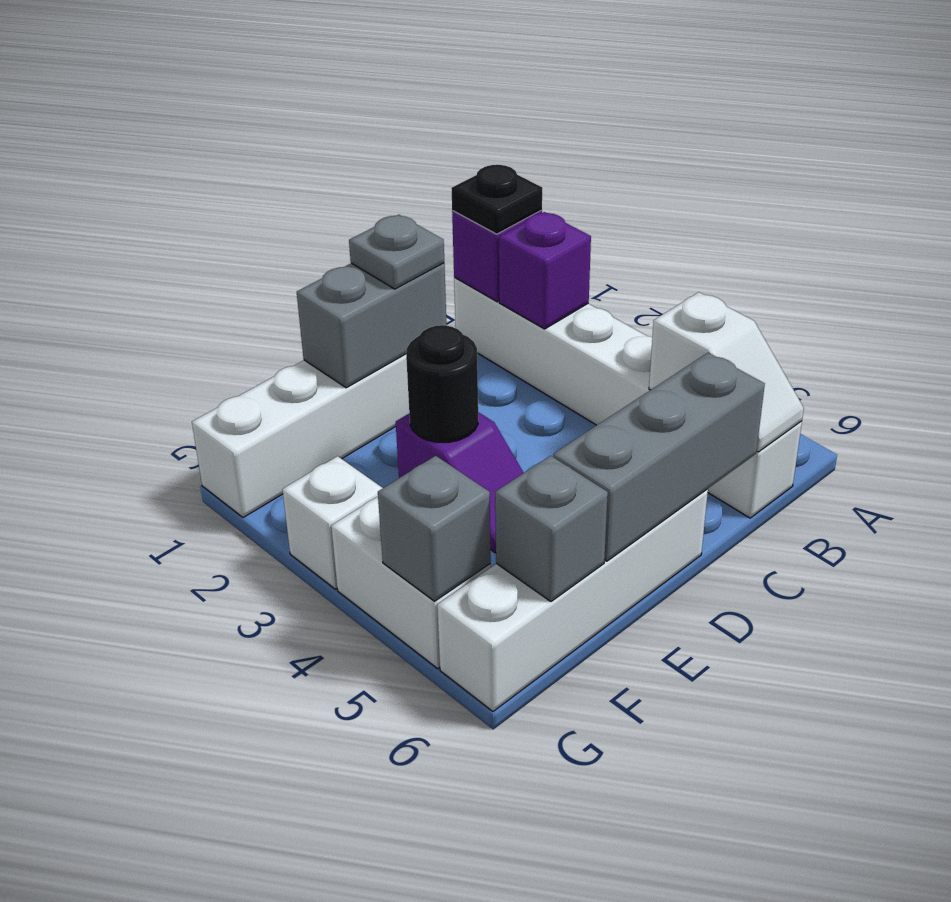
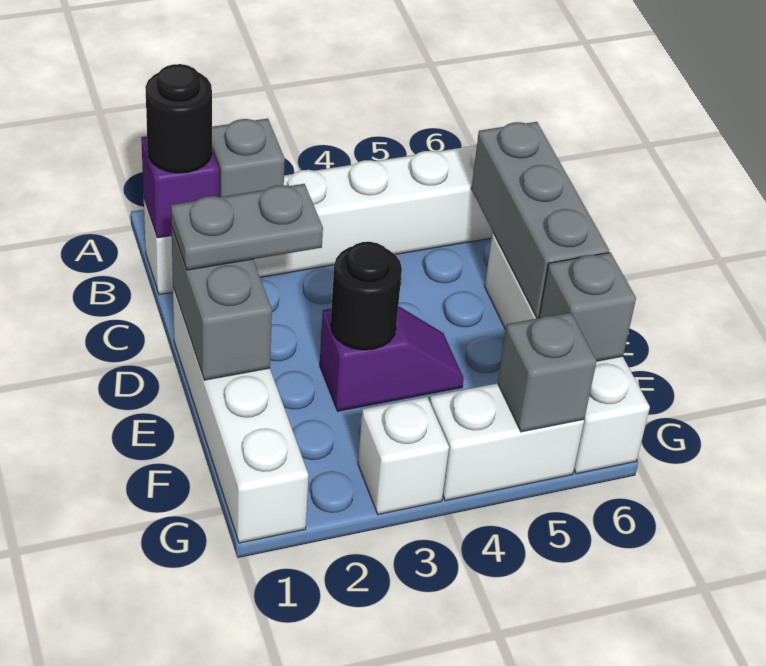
black plate B1 level 3 -> black round brick B1 level 3
purple brick B2 level 2 -> grey brick B2 level 2
white slope B5:B6 level 2 top 5 -> none
grey plate D1 level 3 -> grey plate D1:D2 level 3

